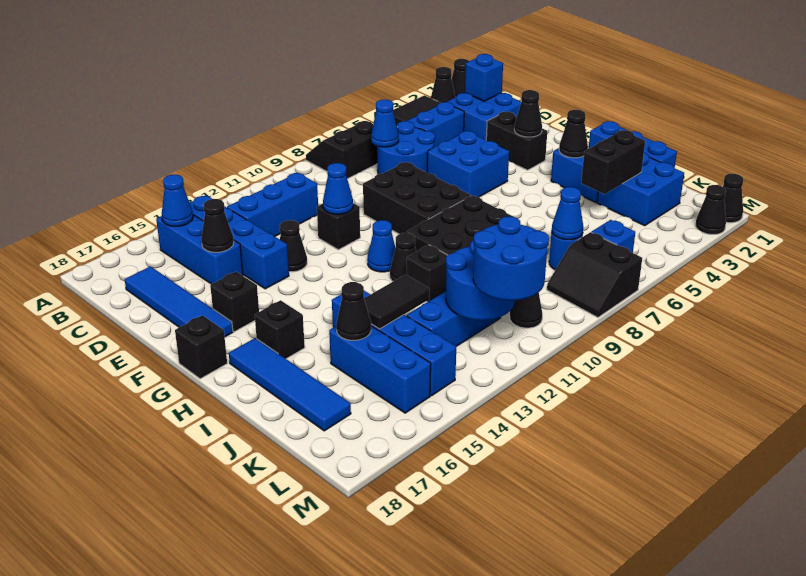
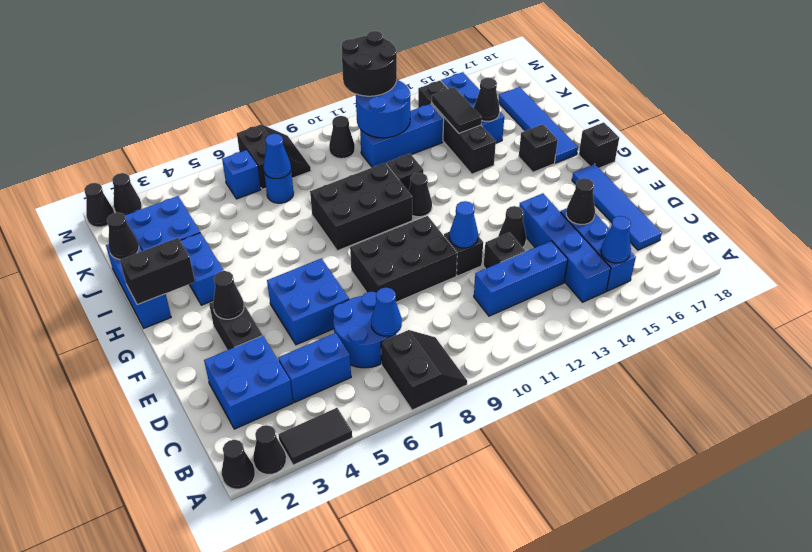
black slope A7:B8 level 1 top B -> black slope A7:B8 level 1 top 7
blue brick C2 level 2 -> none
black brick E8:G9 level 1 -> black brick E8:F10 level 1
black brick F16 level 1 -> black brick D12 level 1
blue cone G11 level 1 -> none
black cone H3 level 2 -> black cone J1 level 2
blue brick I14:L14 level 1 -> black brick I14:L14 level 1
black brick J3:J4 level 2 -> black brick H1:H2 level 2
black tile J13:J14 level 2 -> black tile J14:K14 level 2
blue round brick L11:M12 level 3 -> black round brick L11:M12 level 3

